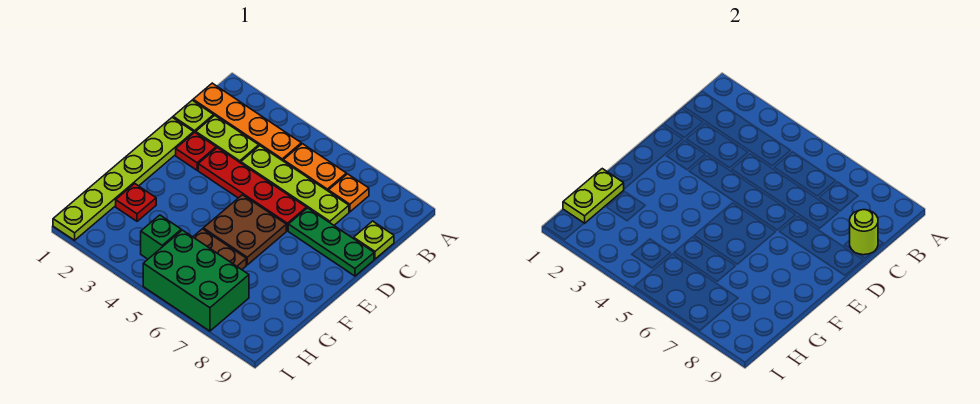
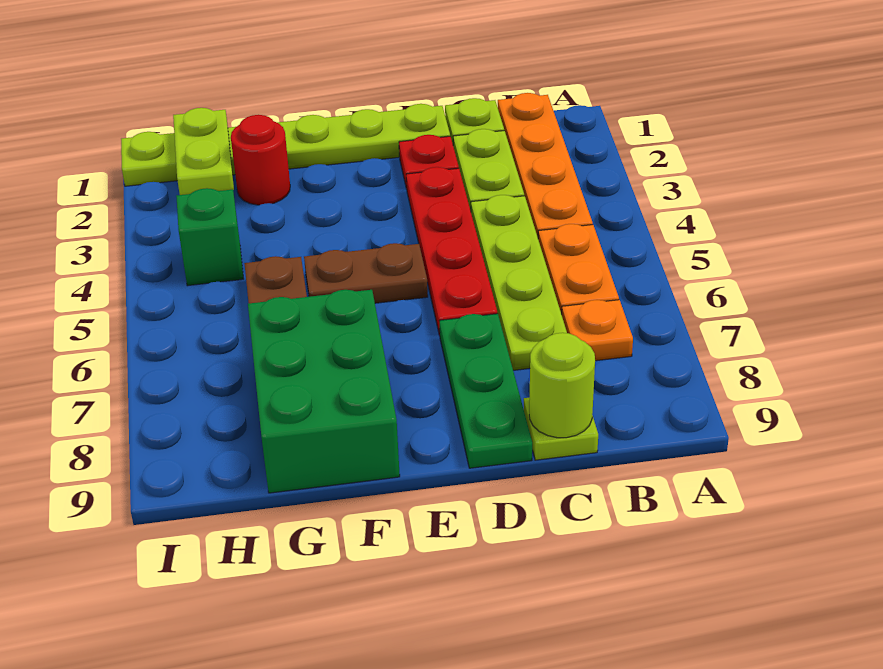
brown plate E5:F6 level 1 -> brown plate E5:F5 level 1
lime plate G1:H1 level 2 -> lime plate H1:H2 level 2
red plate G2 level 1 -> red round brick G2 level 1
green brick H5:I7 level 1 -> green brick F7:G9 level 1

